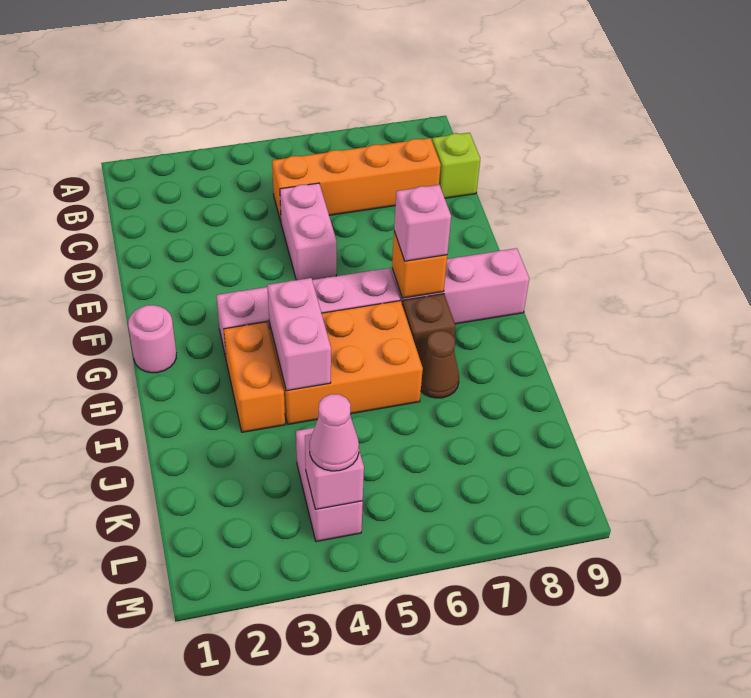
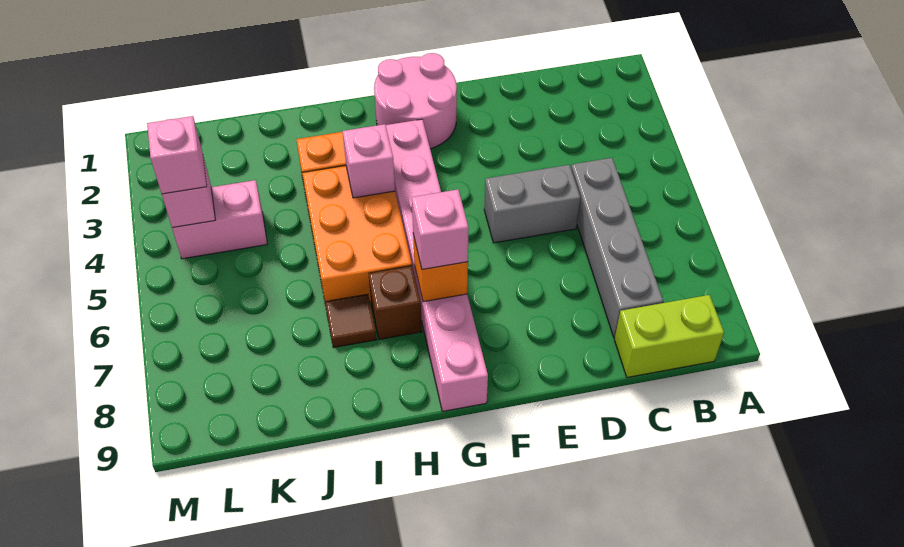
orange brick C5:C8 level 1 -> grey brick C5:C8 level 1
lime brick C9 level 1 -> lime brick B9:C9 level 1
pink brick D5:E5 level 1 -> grey brick D5:E5 level 1
pink round brick G1 level 1 -> pink round brick F1:G2 level 1
pink brick H4:I4 level 2 -> pink brick H4 level 2
brown cone I7 level 1 -> brown tile I7 level 1
pink cone L4 level 3 -> pink brick L4 level 3

